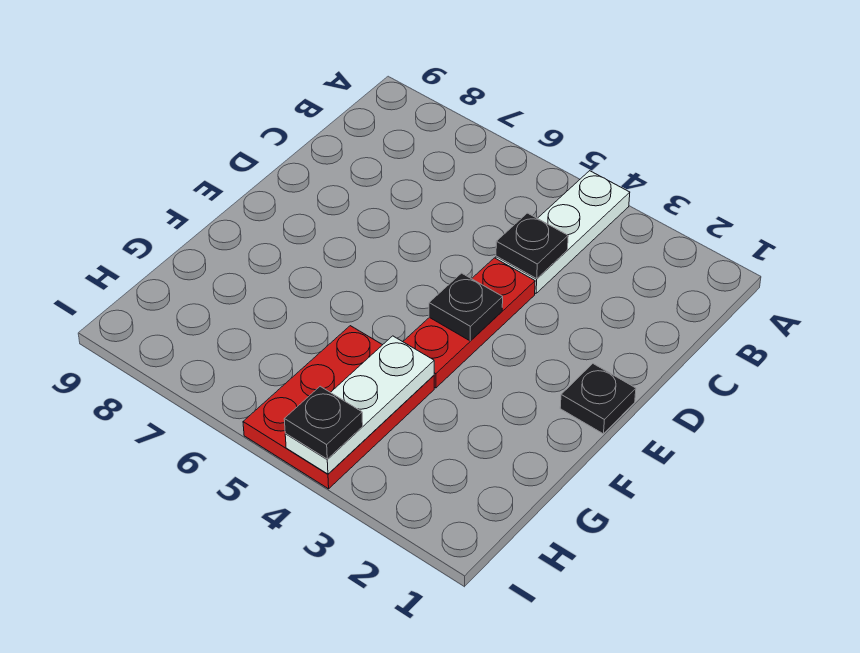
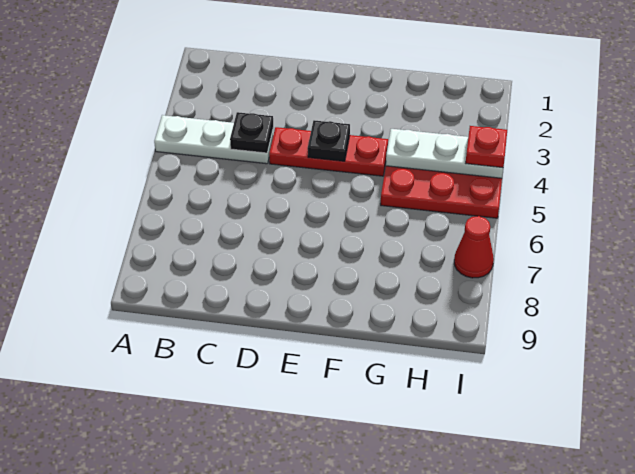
black plate E1 level 1 -> none
black plate I4 level 3 -> red plate I4 level 3
none -> red cone I7 level 1

